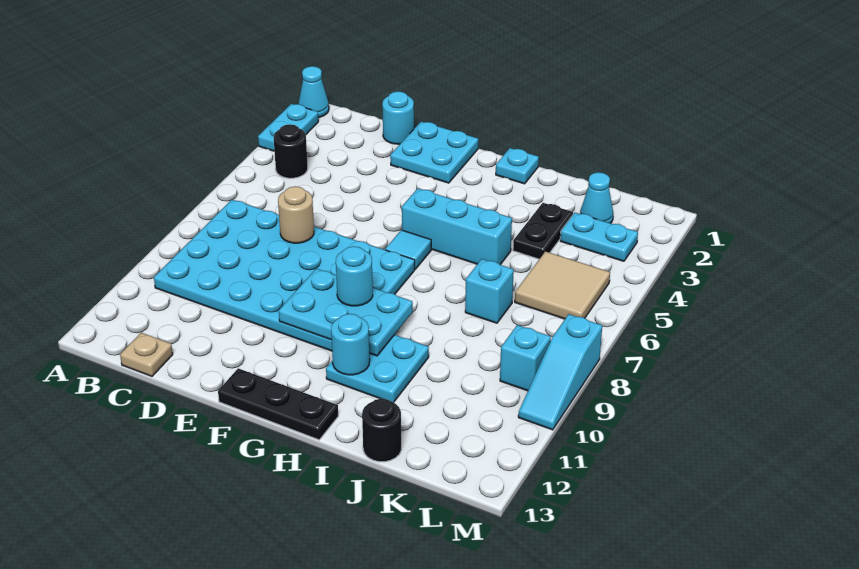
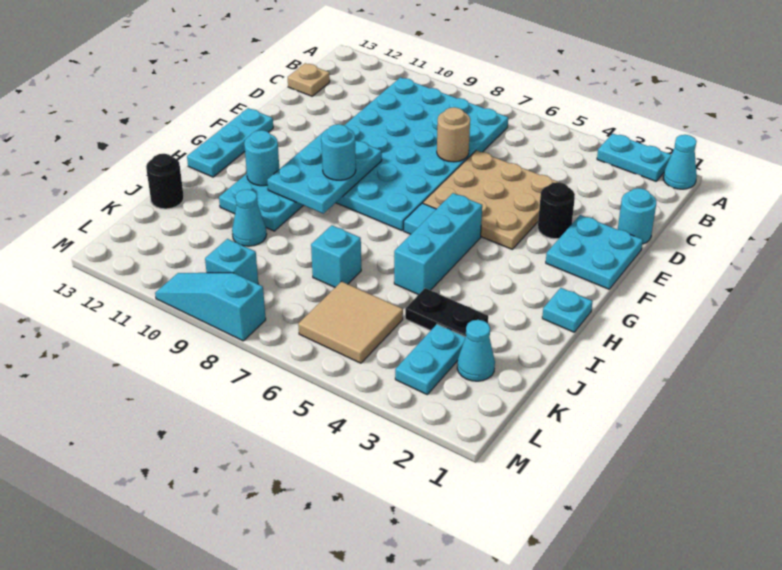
black round brick B4 level 1 -> black round brick E3 level 1
none -> tan plate D4:F6 level 1
black plate F13:H13 level 1 -> cyan plate F13:H13 level 1
none -> cyan cone J10 level 1

